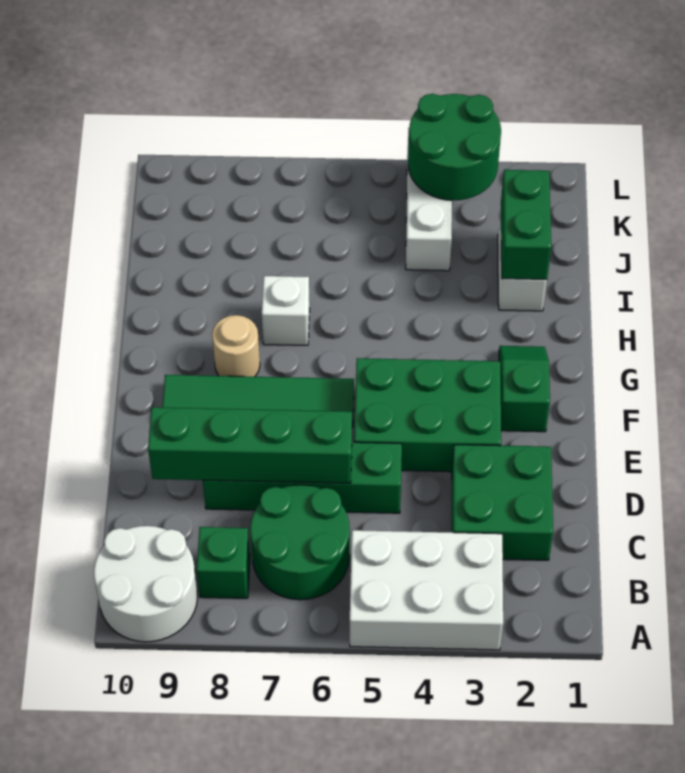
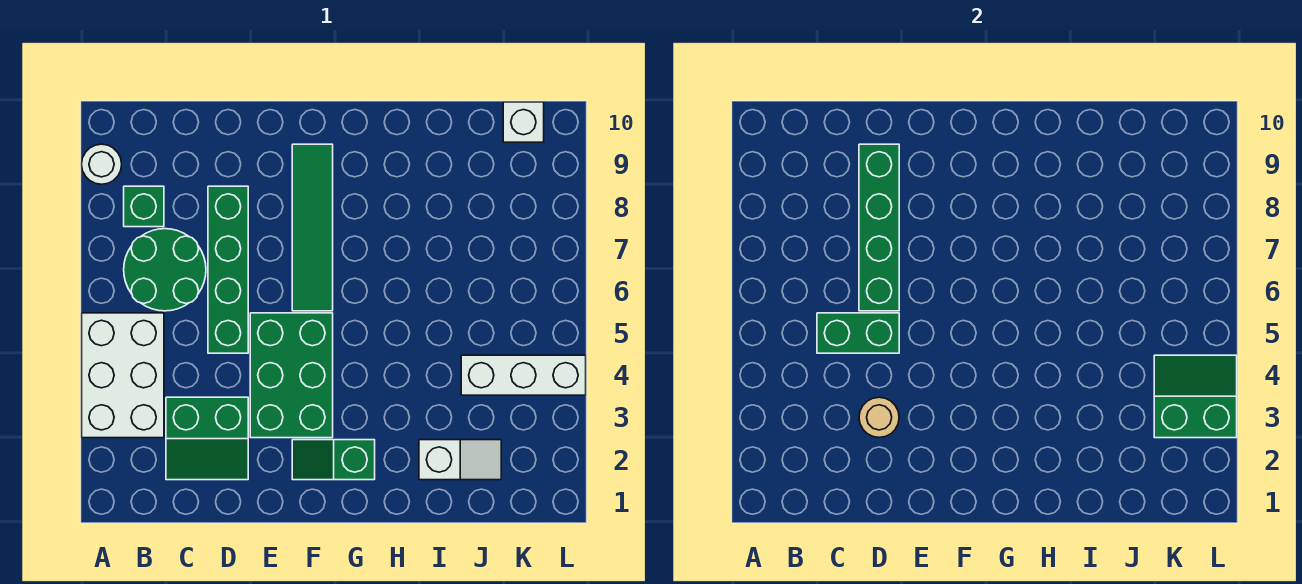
white round brick A9:B10 level 1 -> white round brick A9 level 1
green brick C2:D3 level 1 -> green slope C2:D3 level 1 top 3
green slope F2:G2 level 1 top F -> green slope F2:G2 level 1 top G
tan round brick G8 level 1 -> tan round brick D3 level 2
white brick H7 level 1 -> white brick K10 level 1
green brick I2:J2 level 2 -> green brick C5:D5 level 2
green round brick K3:L4 level 2 -> green slope K3:L4 level 2 top 3

